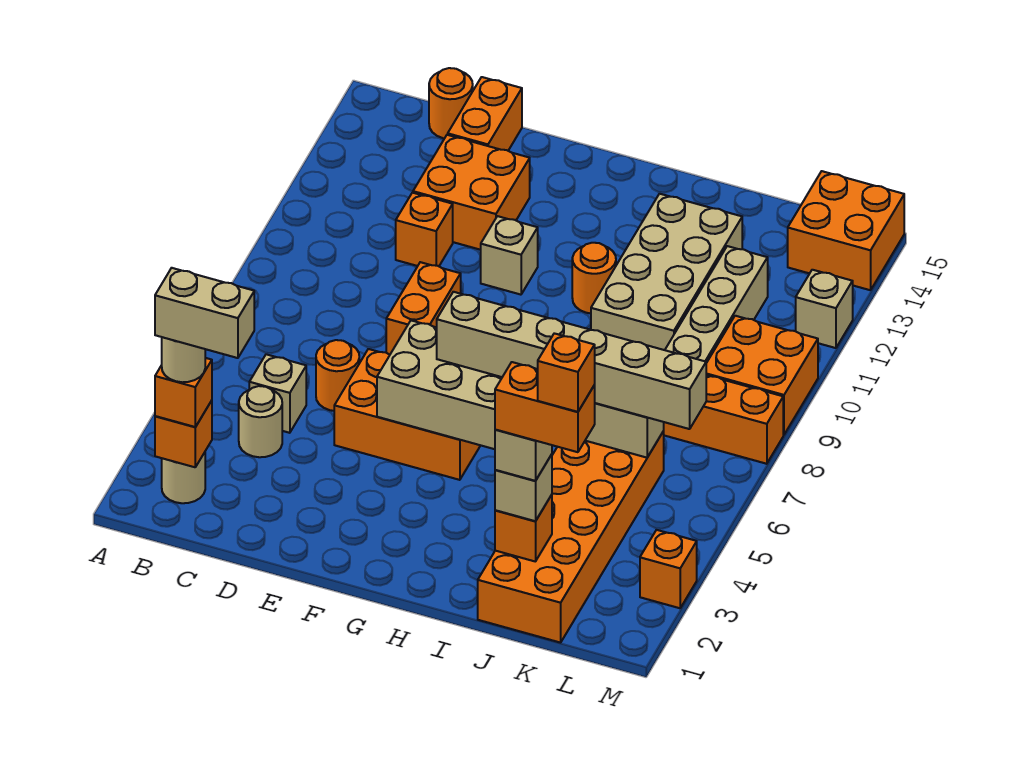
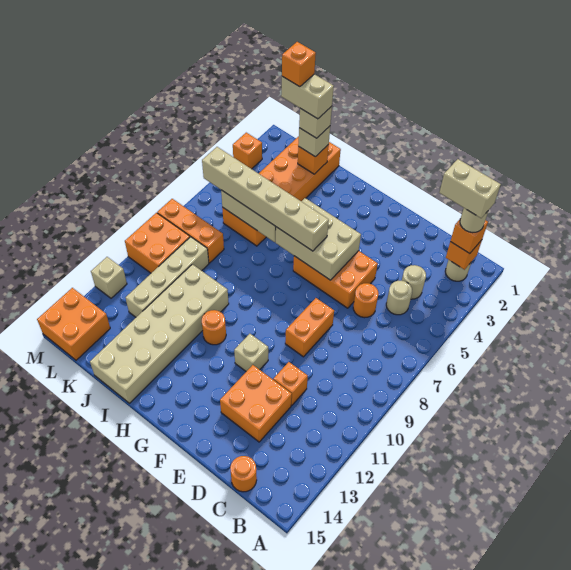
tan brick C5 level 1 -> tan round brick C5 level 1
orange brick D14:D15 level 1 -> none
tan brick I10:J13 level 1 -> tan brick I10:J15 level 1
orange brick J2:K2 level 5 -> tan brick J2:K2 level 5

